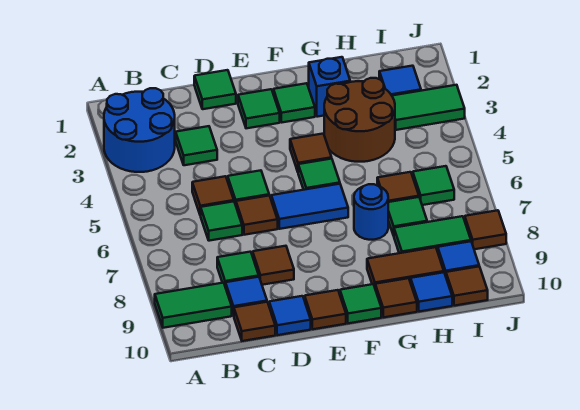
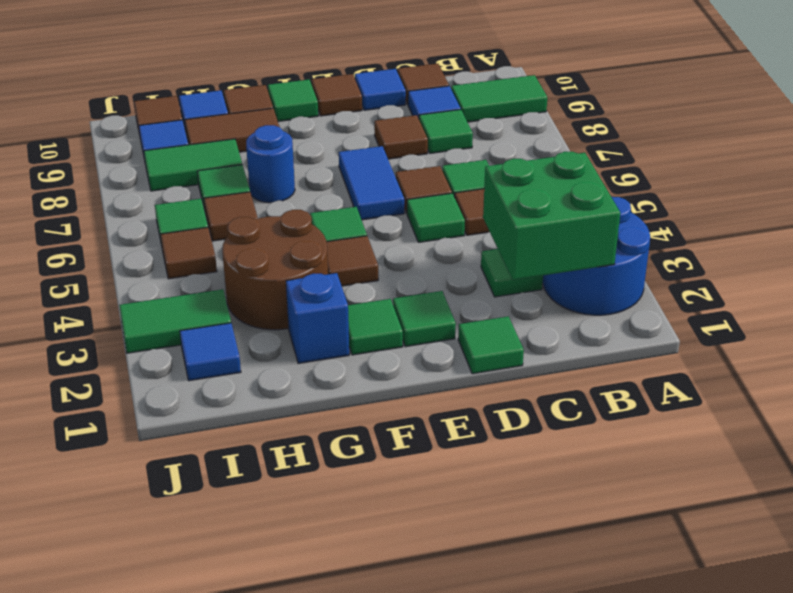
none -> green brick B2:C3 level 2
blue tile E6:F6 level 1 -> blue tile E6:E7 level 1
brown tile J8 level 1 -> brown tile I5 level 1

